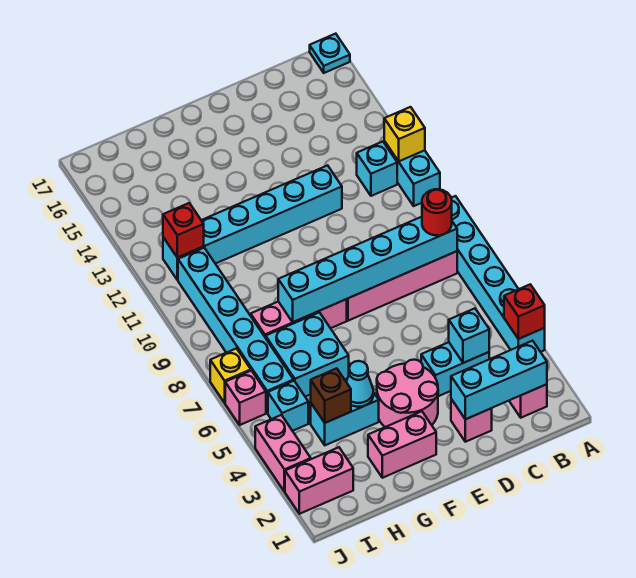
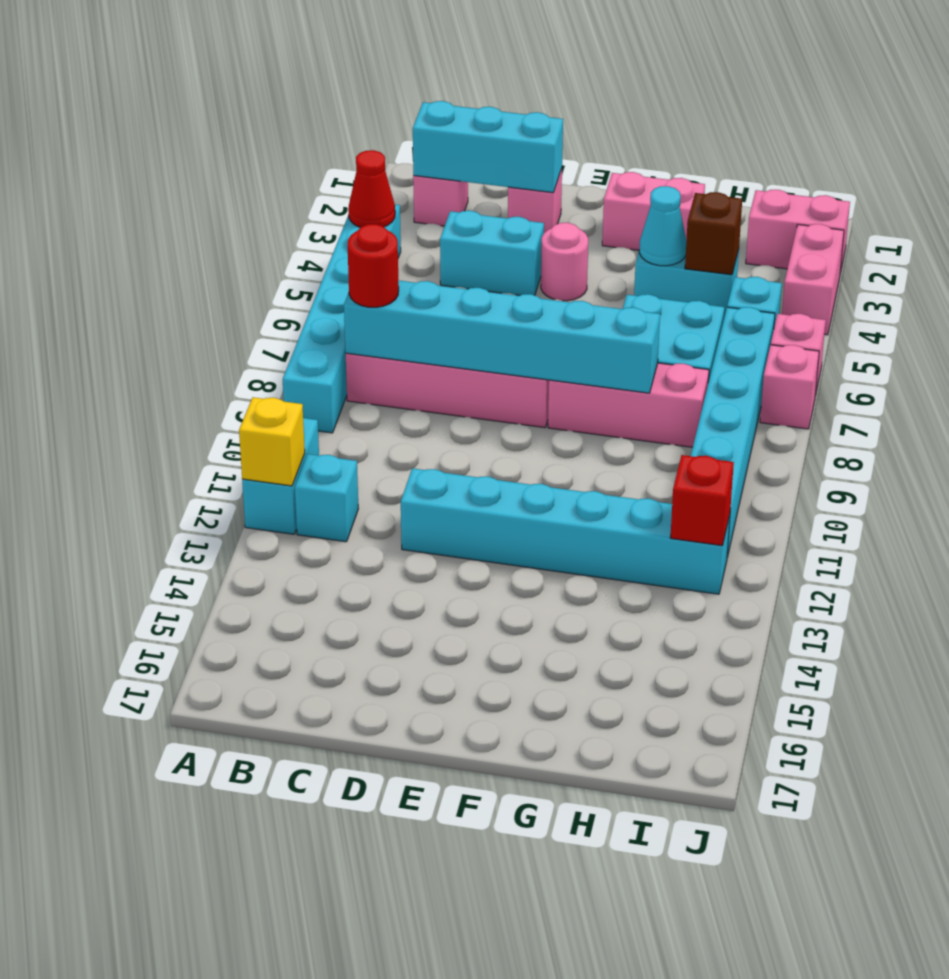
red brick A4 level 2 -> red cone A4 level 2
cyan plate A17 level 1 -> none
cyan brick C4 level 2 -> none
pink round brick E3:F4 level 1 -> pink round brick E4 level 1
yellow brick J7 level 1 -> pink brick J7 level 1

